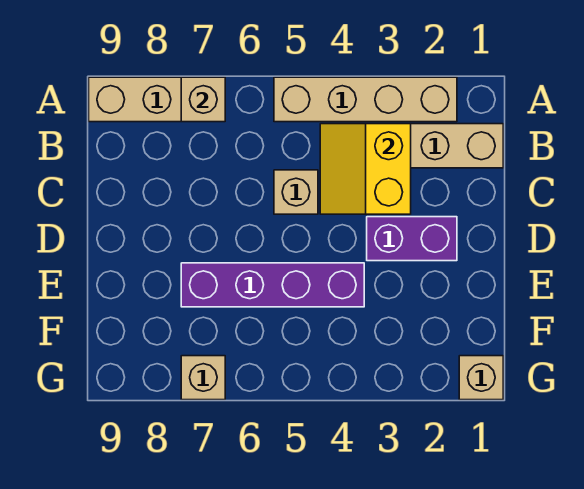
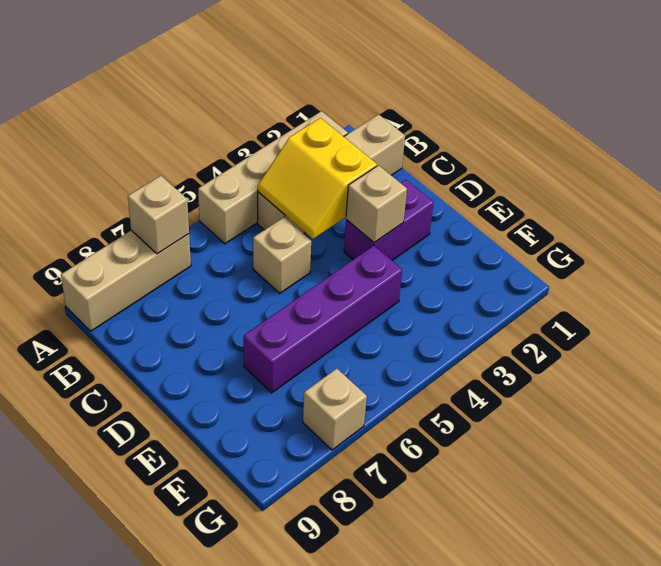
tan brick G1 level 1 -> tan brick D3 level 2

